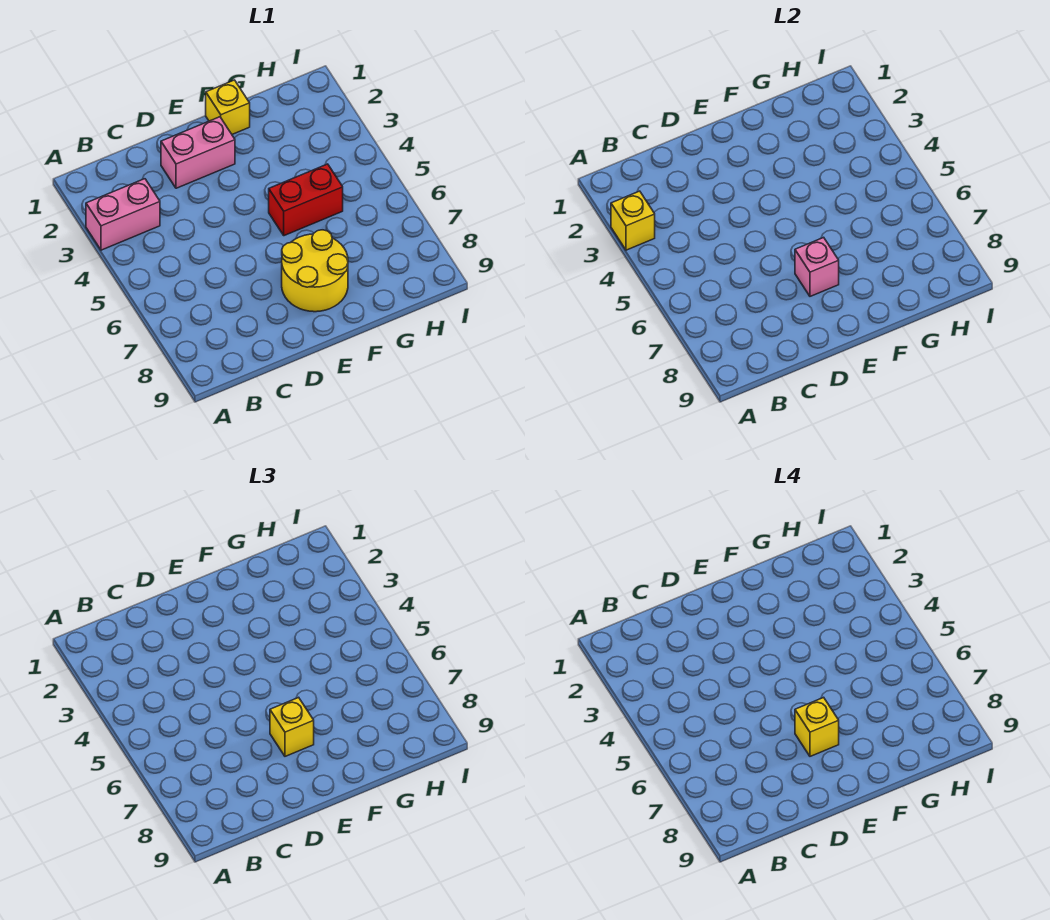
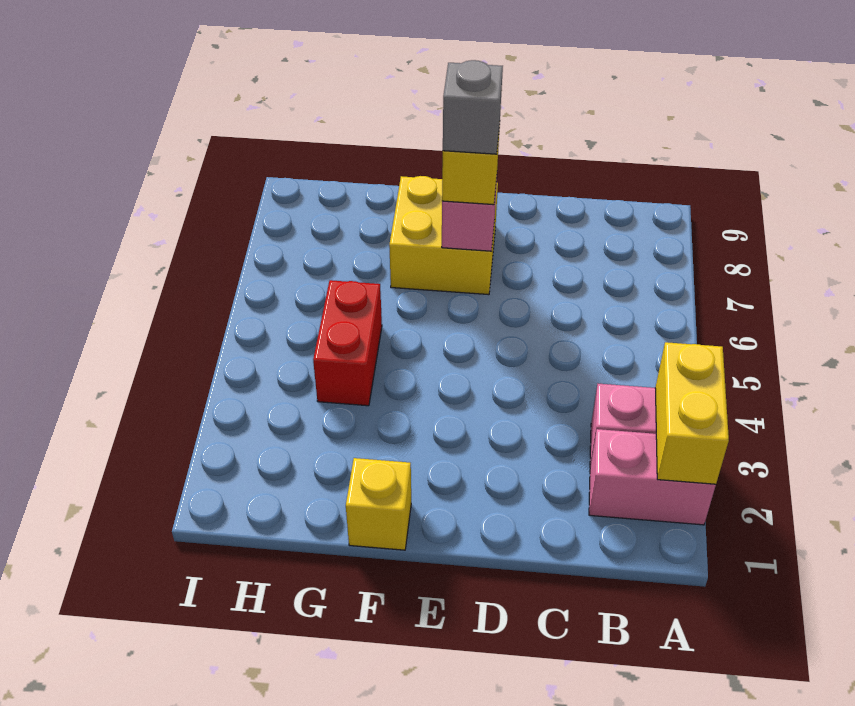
yellow brick A3 level 2 -> yellow brick A2:A3 level 2
pink brick D2:E2 level 1 -> pink brick A2:B2 level 1
yellow round brick E7:F8 level 1 -> yellow brick E7:F8 level 1
yellow brick E7 level 4 -> grey brick E7 level 4
red brick F5:G5 level 1 -> red brick G4:G5 level 1

